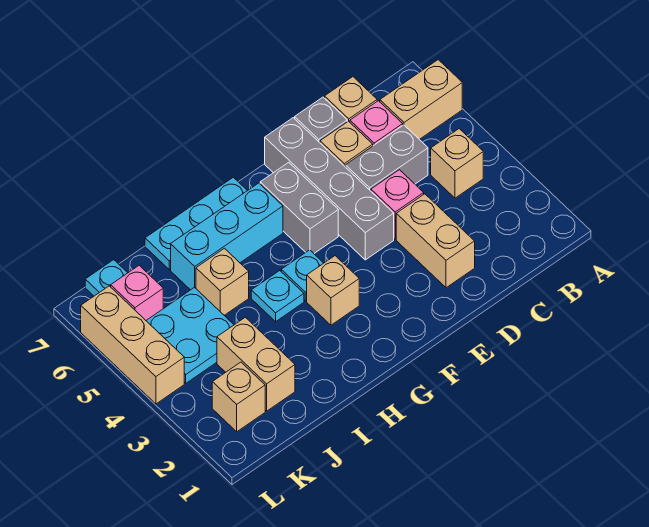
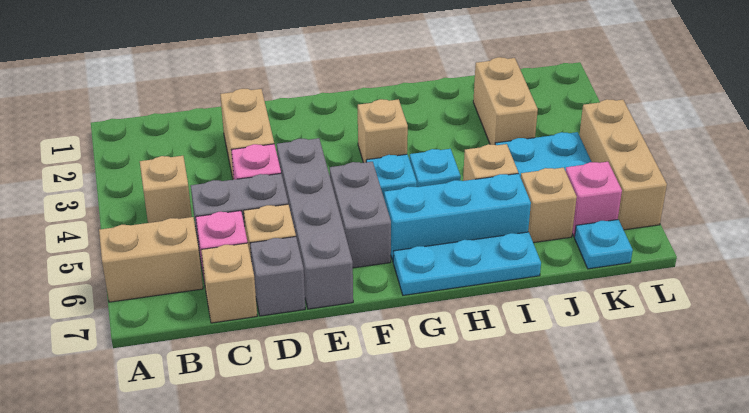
tan brick K2 level 1 -> tan brick J6 level 1

